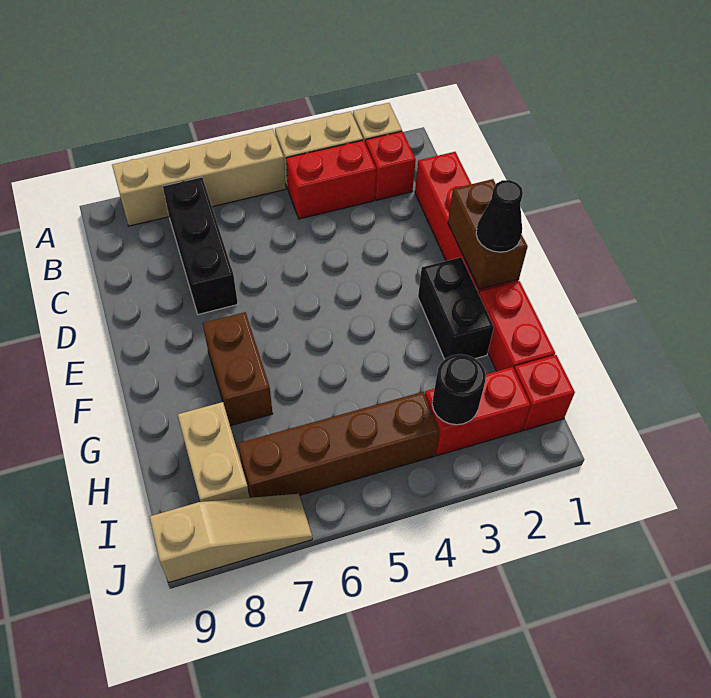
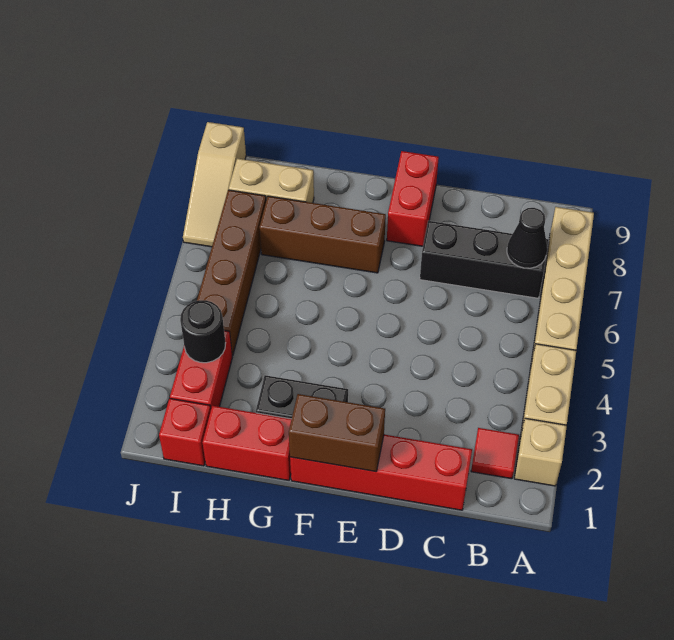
red brick B2 level 1 -> red tile B2 level 1
red brick B3:B4 level 1 -> red brick E8:E9 level 1
black cone F1 level 3 -> black cone B7 level 2
brown brick F7:G7 level 1 -> brown brick F7:H7 level 1

